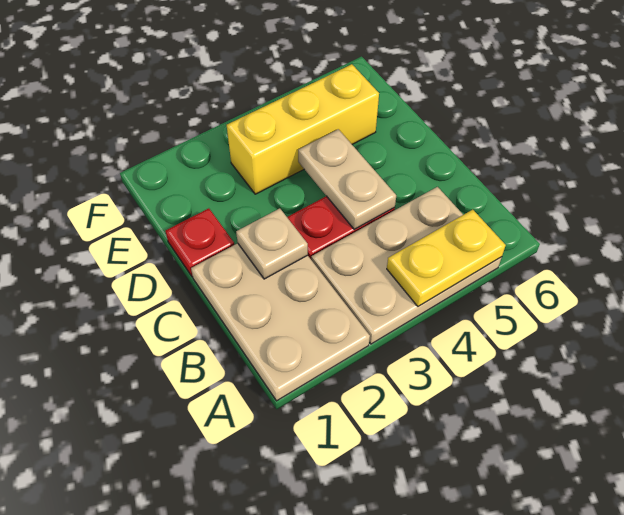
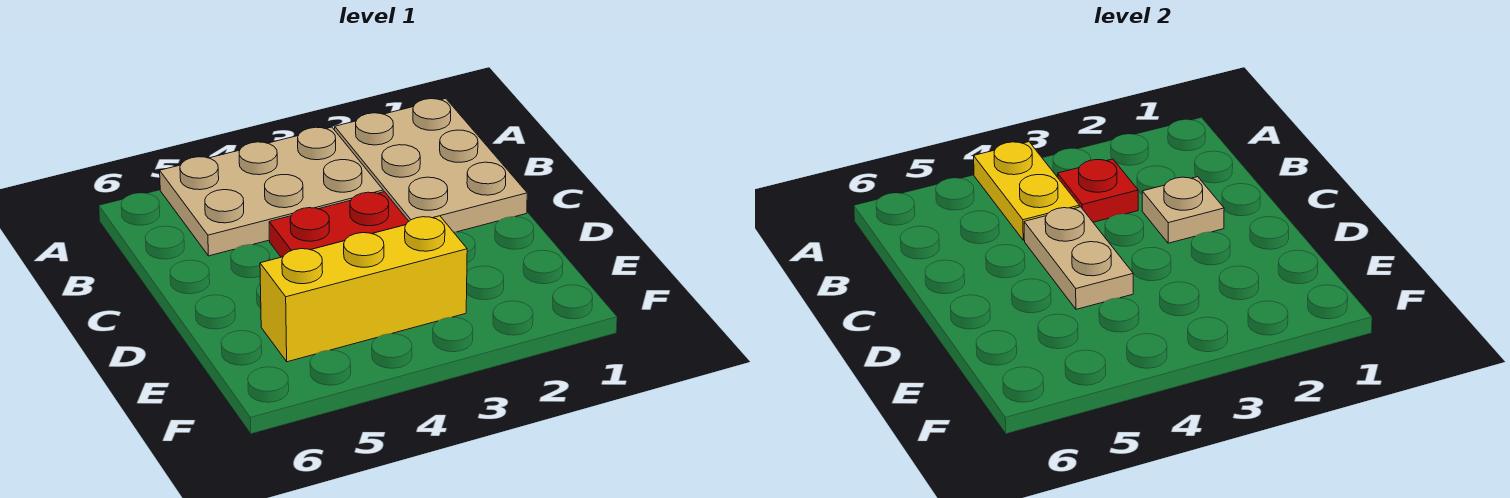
yellow plate A4:A5 level 2 -> yellow plate A4:B4 level 2
red plate D1 level 1 -> red plate B3 level 2

